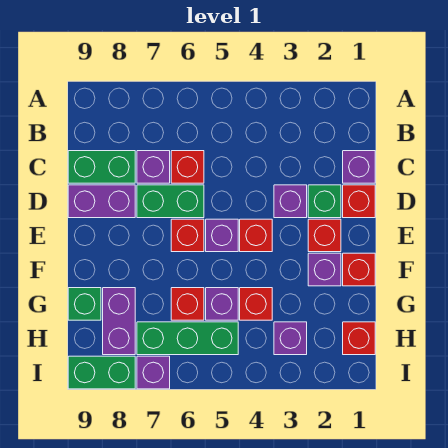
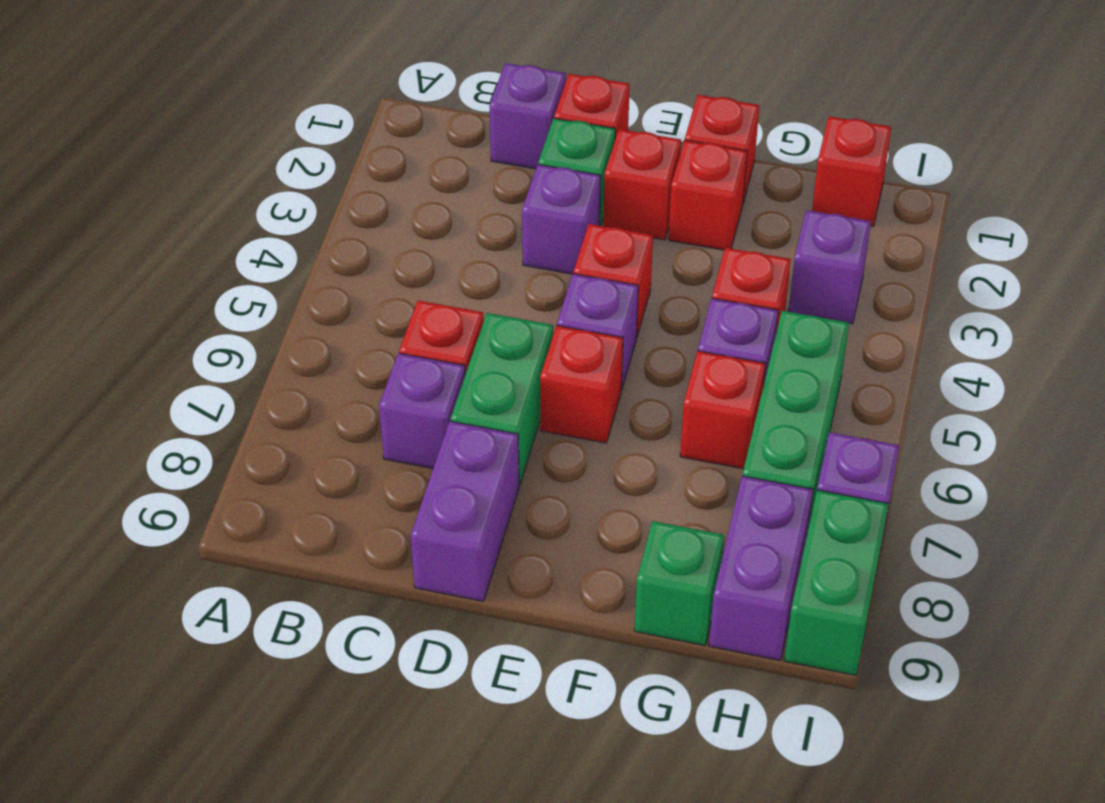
green brick C8:C9 level 1 -> none
purple brick F2 level 1 -> red brick F2 level 1
purple brick G8:H8 level 1 -> purple brick H8:H9 level 1

